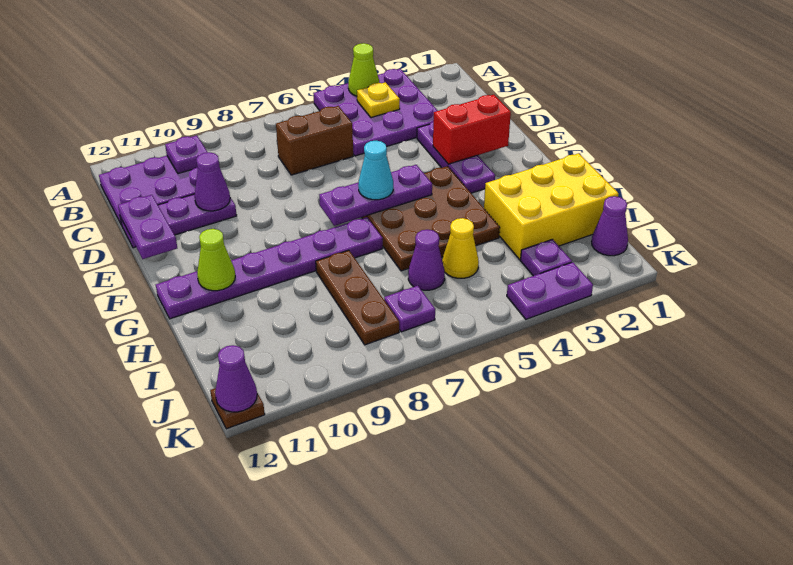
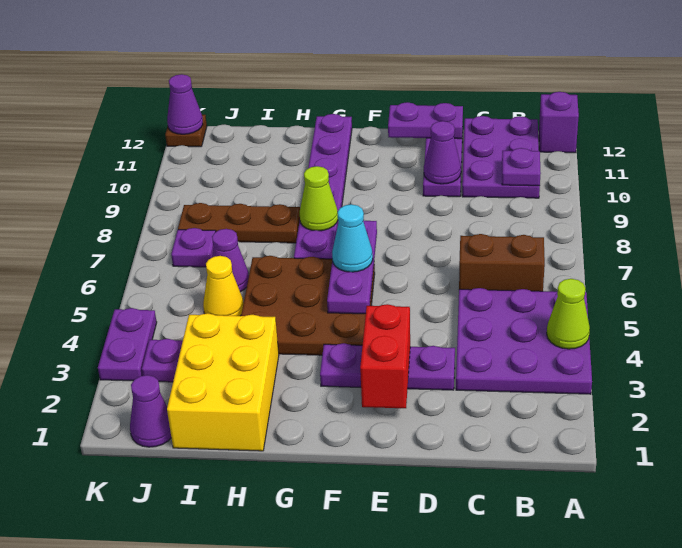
none -> purple brick A12 level 1
yellow plate B4 level 2 -> none
brown brick C6:C7 level 1 -> brown brick B6:C6 level 1
lime cone G11 level 2 -> lime cone G8 level 2

